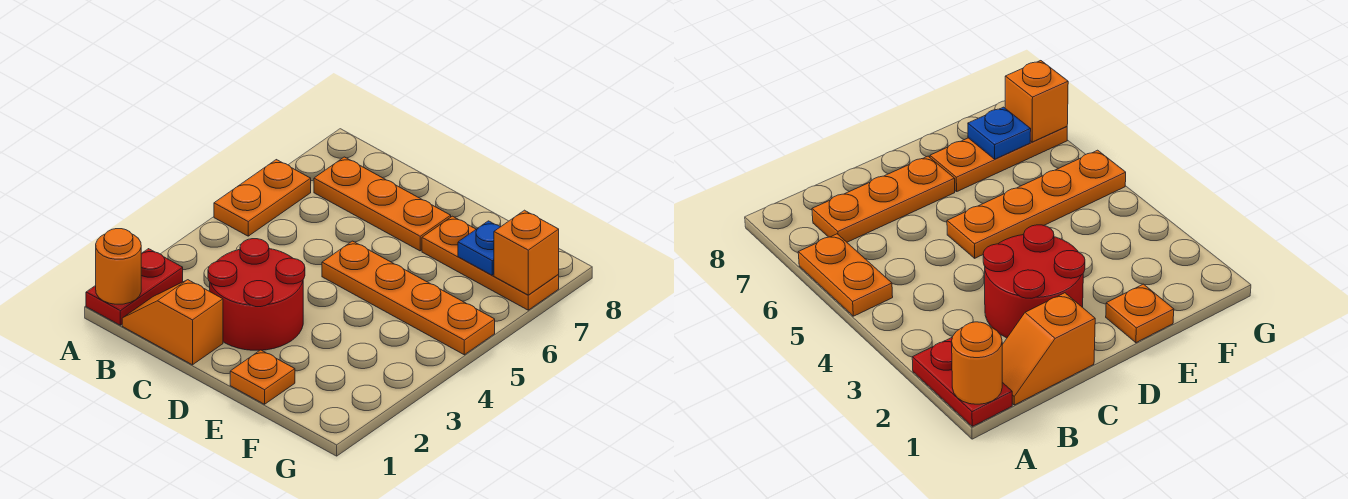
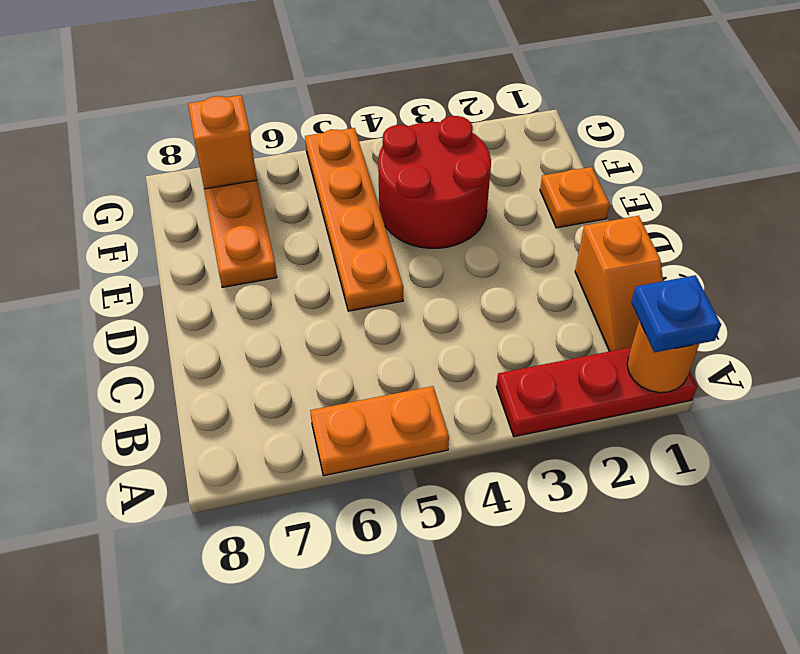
red plate A1:A2 level 1 -> red plate A1:A3 level 1
orange plate B7:D7 level 1 -> none
red round brick C2:D3 level 1 -> red round brick E3:F4 level 1
blue plate F7 level 2 -> blue plate A1 level 3

